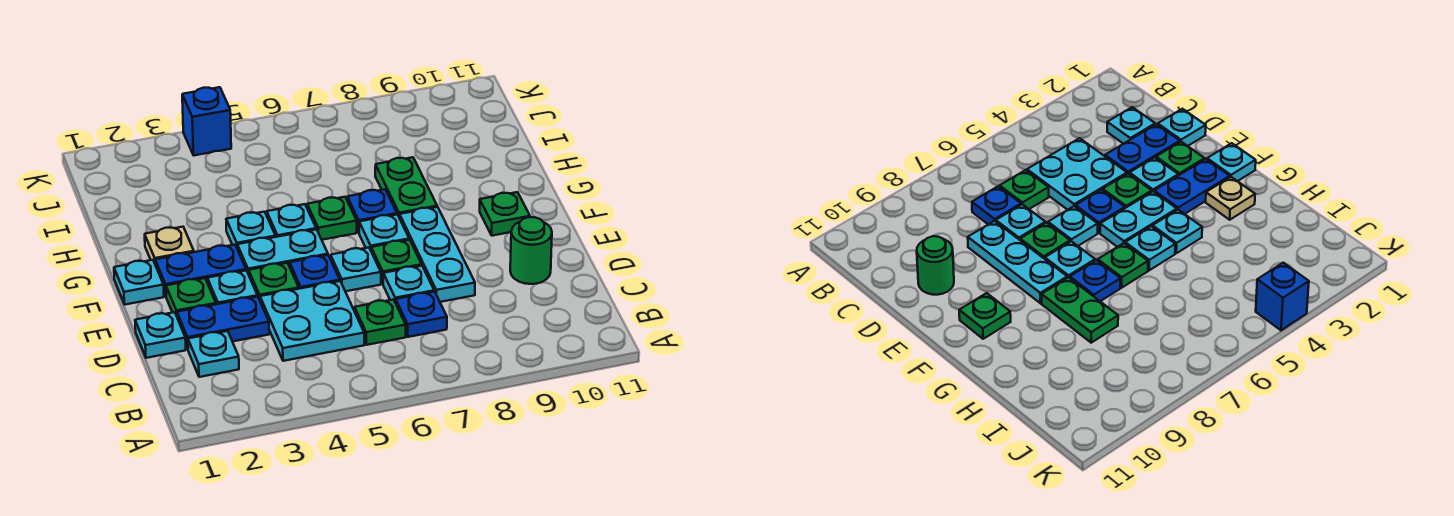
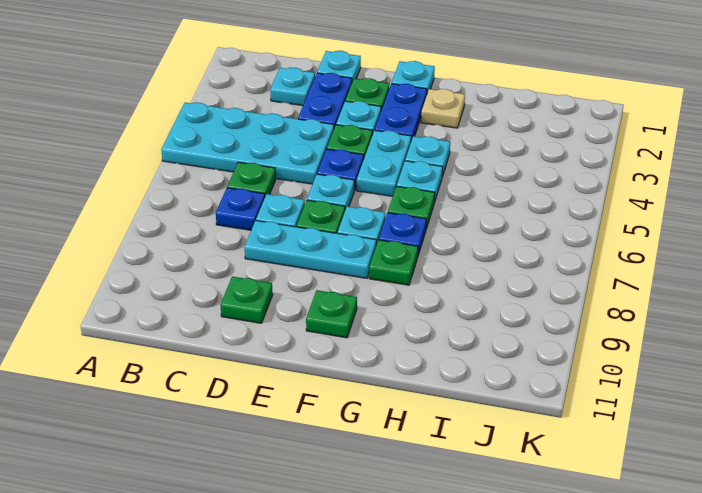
cyan plate C4:D5 level 1 -> cyan plate A4:D5 level 1
green round brick D10 level 1 -> green plate D10 level 1
green plate G8:H8 level 1 -> green plate G8 level 1
blue brick K4 level 1 -> none

